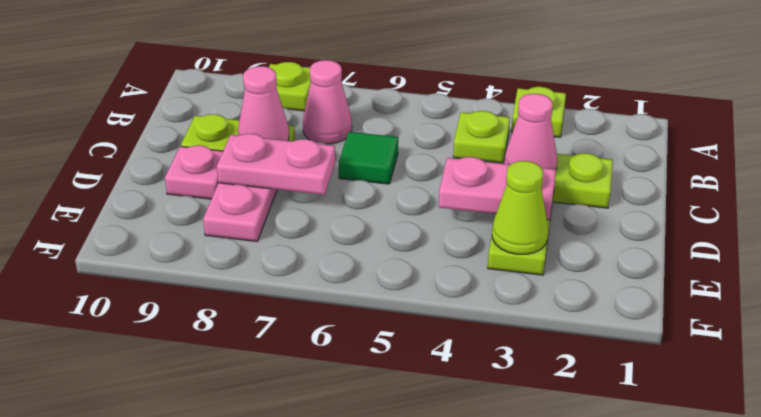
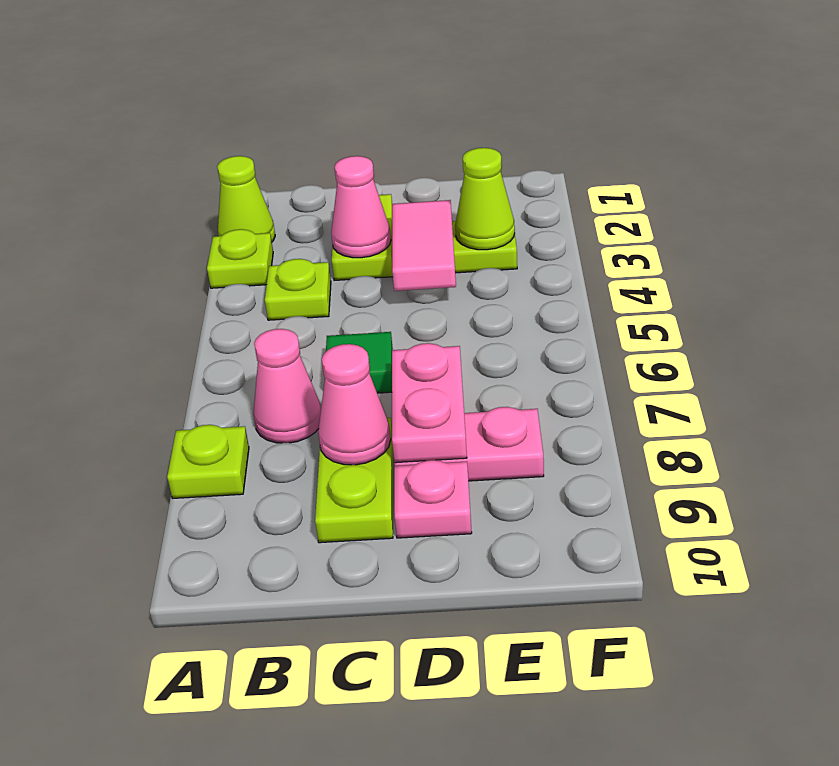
none -> lime cone A2 level 1
pink plate D3:D4 level 2 -> pink tile D3:D4 level 2

